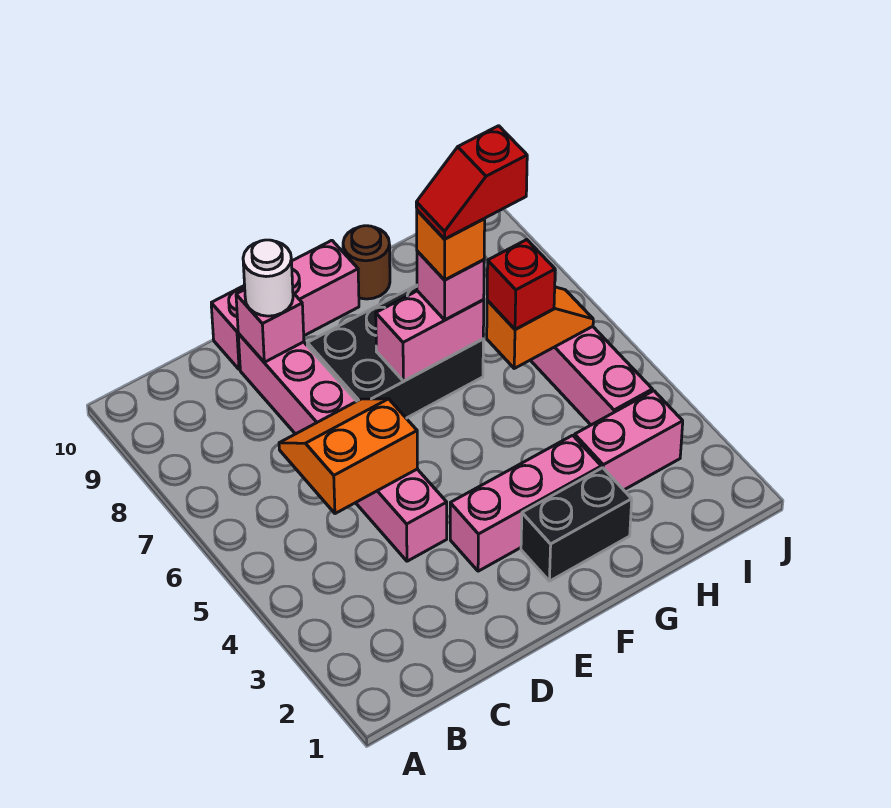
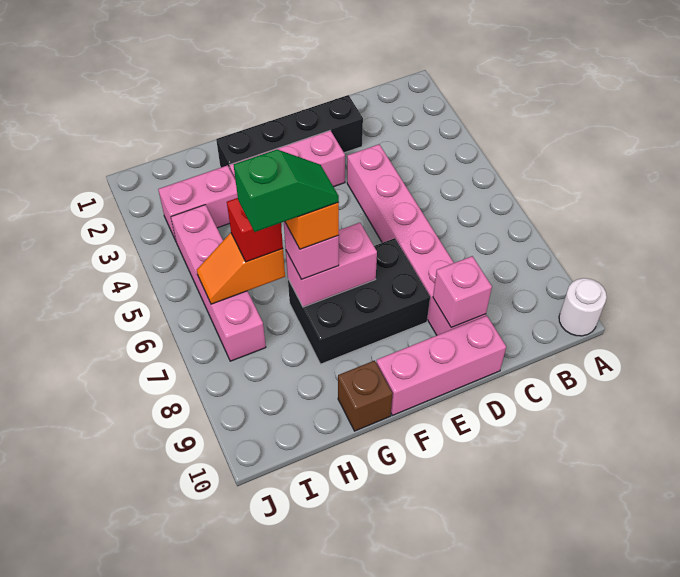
orange slope C5:D6 level 2 top 5 -> none
white round brick D9 level 3 -> white round brick A10 level 1
black brick F2:G2 level 1 -> black brick D2:G2 level 1
red slope G7:H7 level 5 top H -> green slope G7:H7 level 5 top H
brown round brick G10 level 1 -> brown brick G10 level 1

